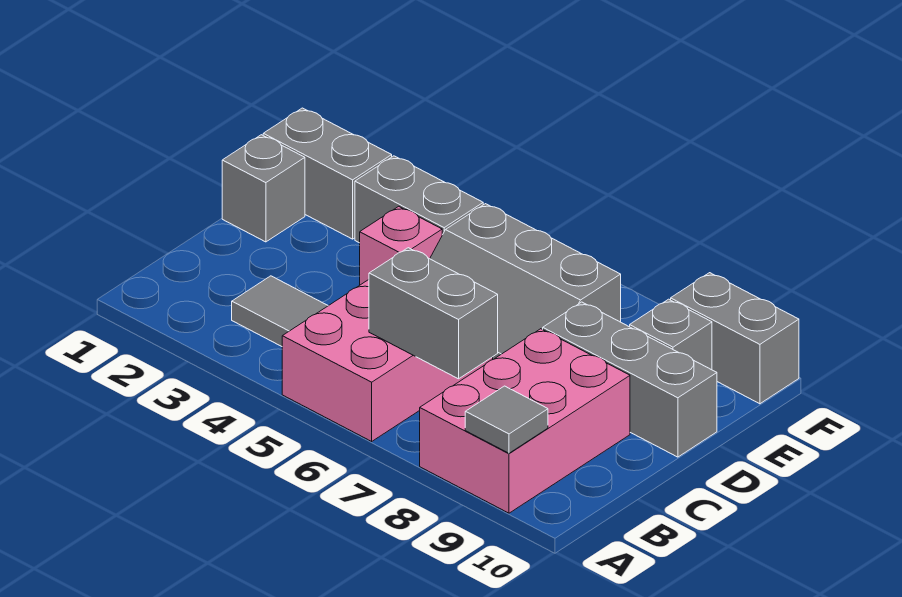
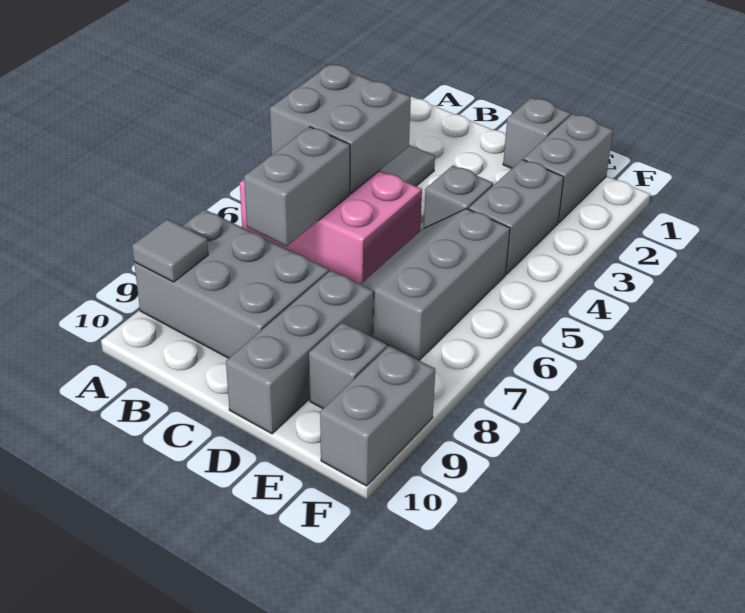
none -> grey brick A4:B5 level 2
pink brick A8:C9 level 1 -> grey brick A8:C9 level 1
pink brick D4 level 1 -> grey brick D4 level 1

